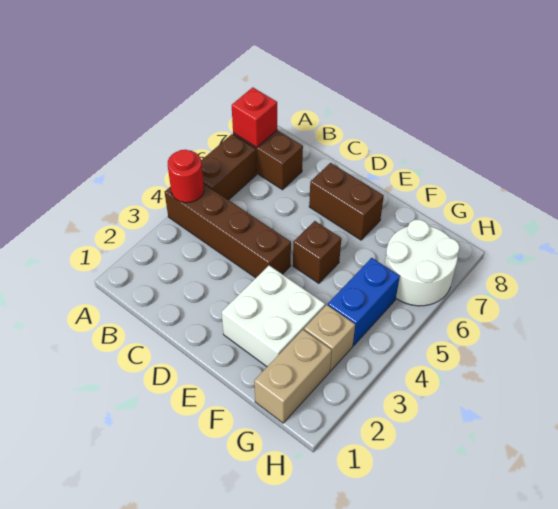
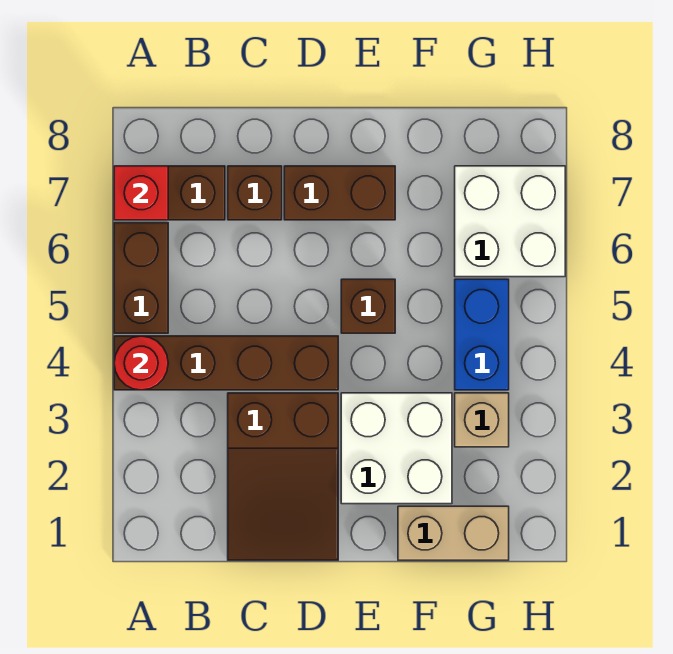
none -> brown slope C1:D3 level 1 top 3
none -> brown brick C7 level 1
tan brick G1:G2 level 1 -> tan brick F1:G1 level 1
white round brick G6:H7 level 1 -> white brick G6:H7 level 1

